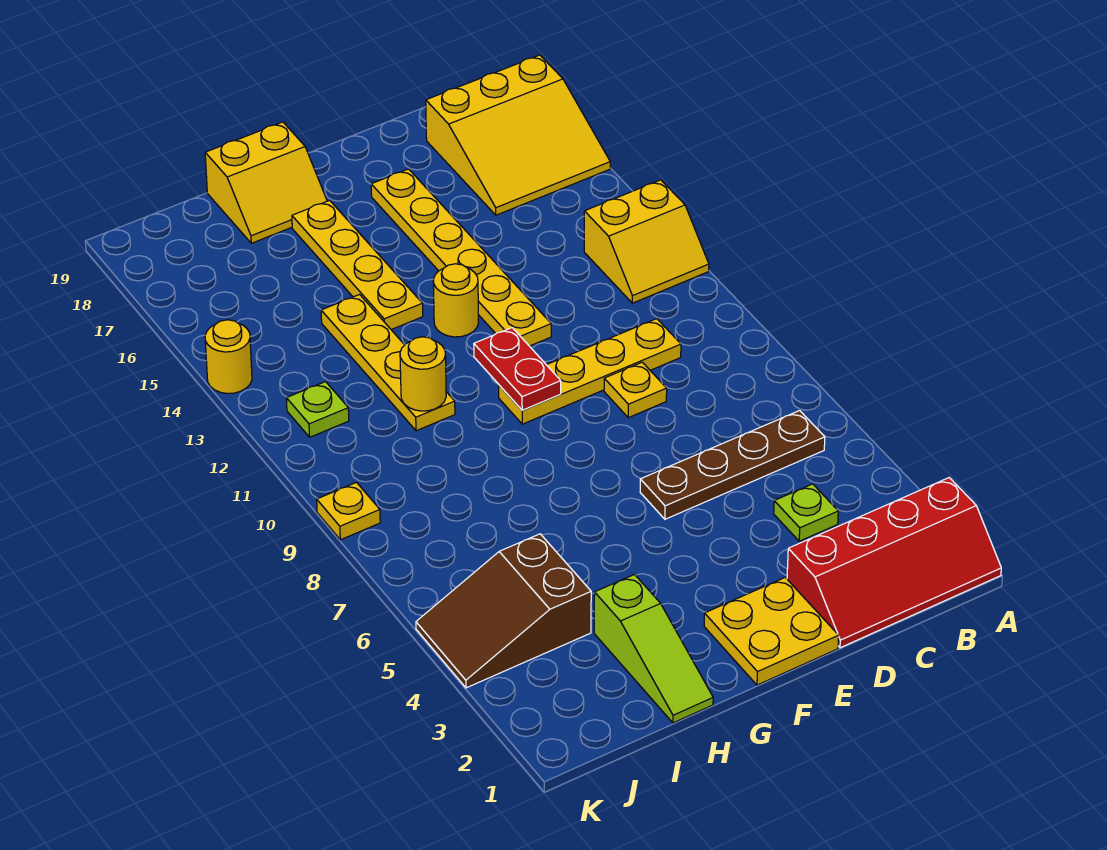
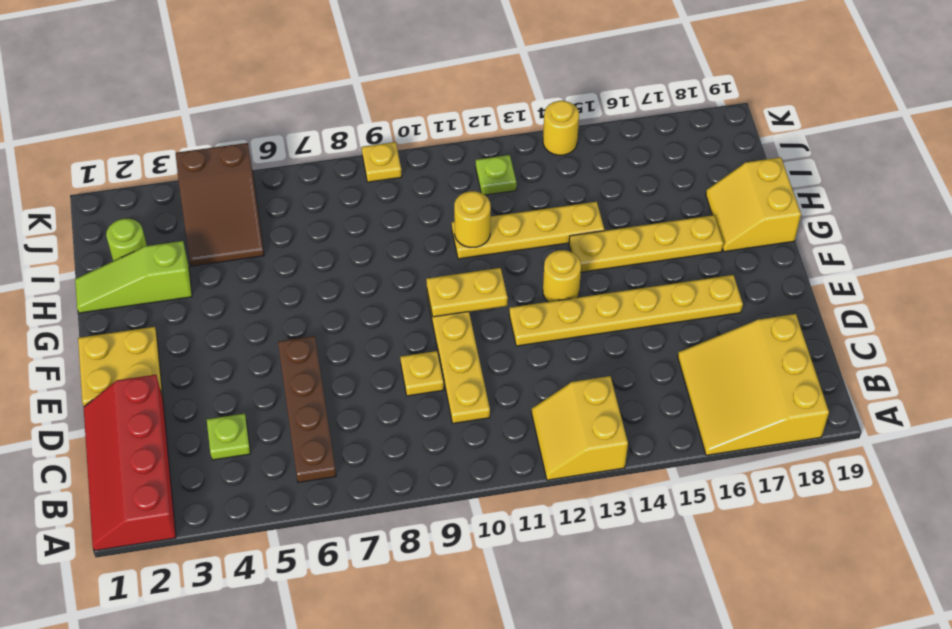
red plate F10:F11 level 2 -> yellow plate F10:F11 level 2
none -> lime round brick I2 level 1
brown slope I4:K5 level 1 top I -> brown slope I4:K5 level 1 top K

